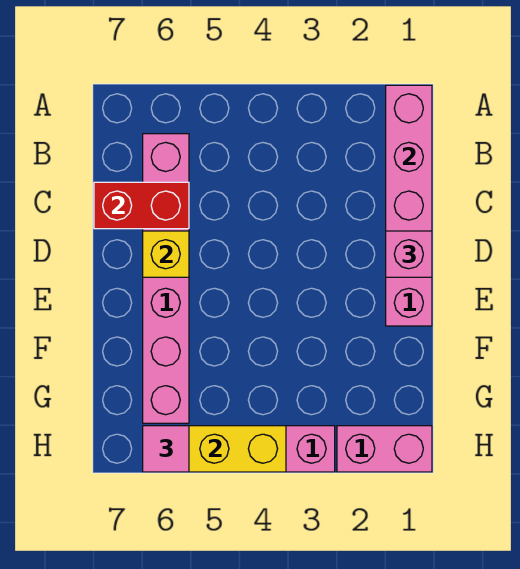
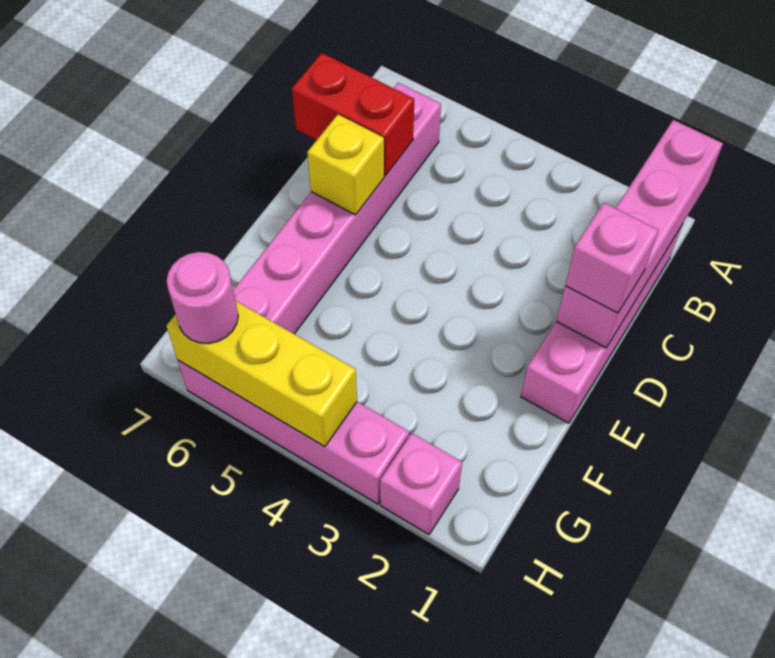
pink brick H1:H2 level 1 -> pink brick H2 level 1
pink tile H6 level 3 -> pink round brick H6 level 3

